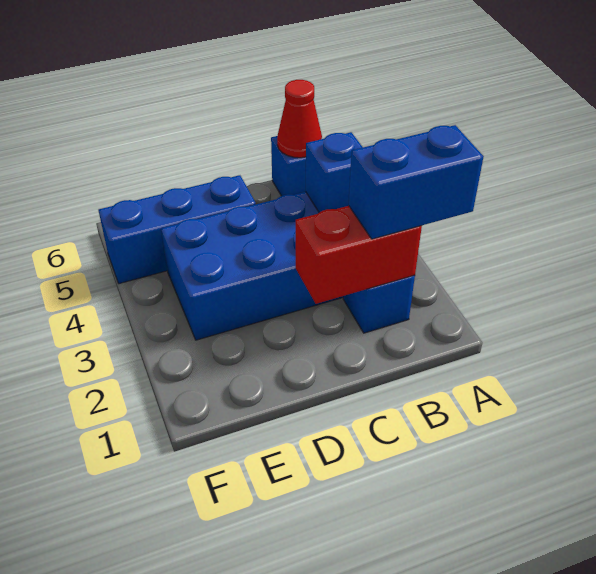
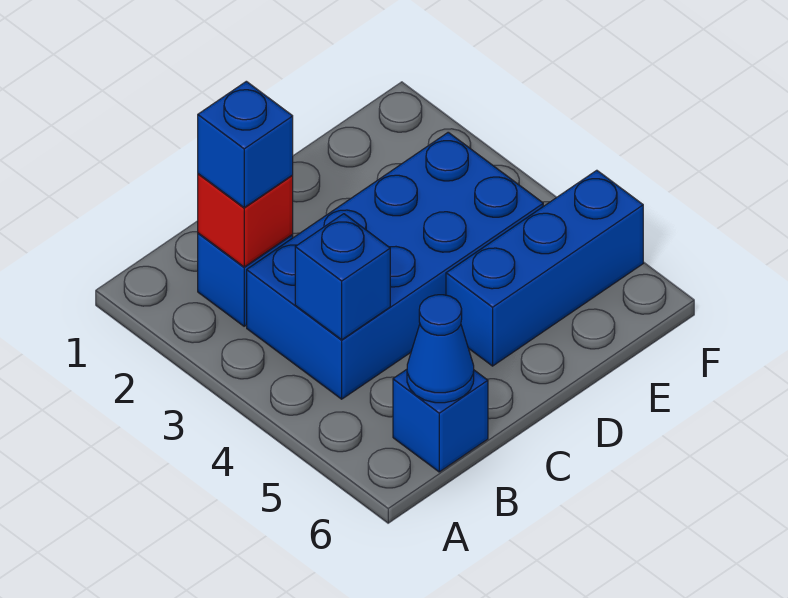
blue brick A2:B2 level 3 -> blue brick B2 level 3
red brick B2:C2 level 2 -> red brick B2 level 2
red cone B6 level 2 -> blue cone B6 level 2

